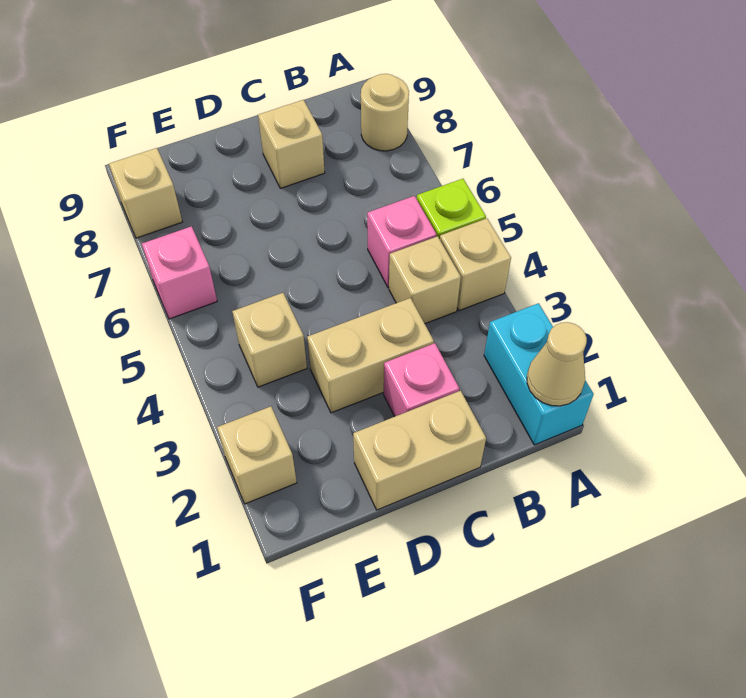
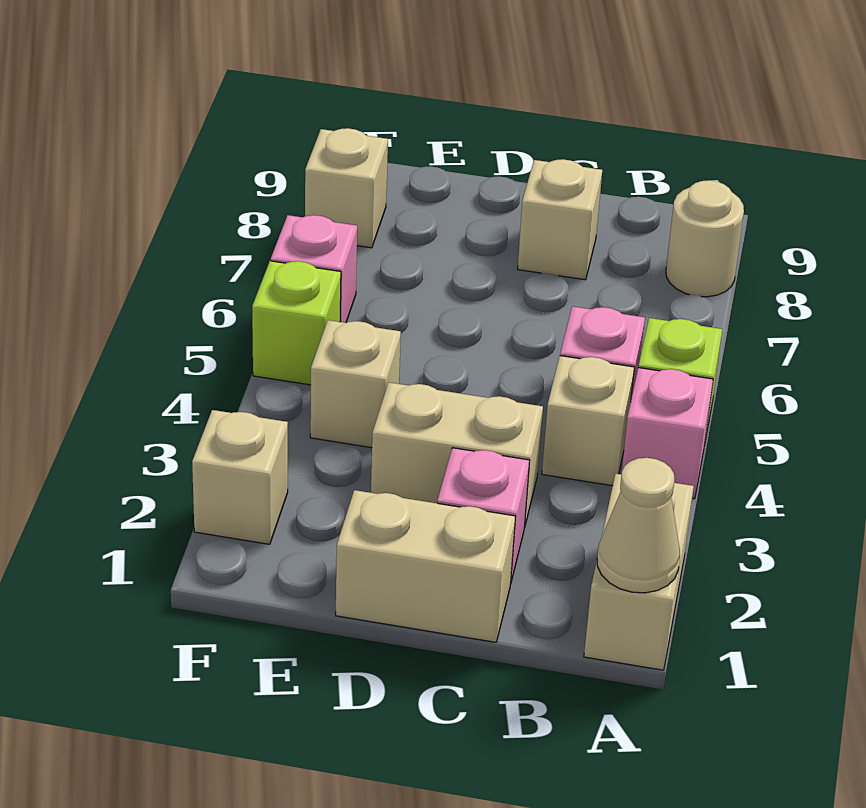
cyan brick A1:A2 level 1 -> tan brick A1:A2 level 1
tan brick A4 level 1 -> pink brick A4 level 1
none -> lime brick F5 level 1

